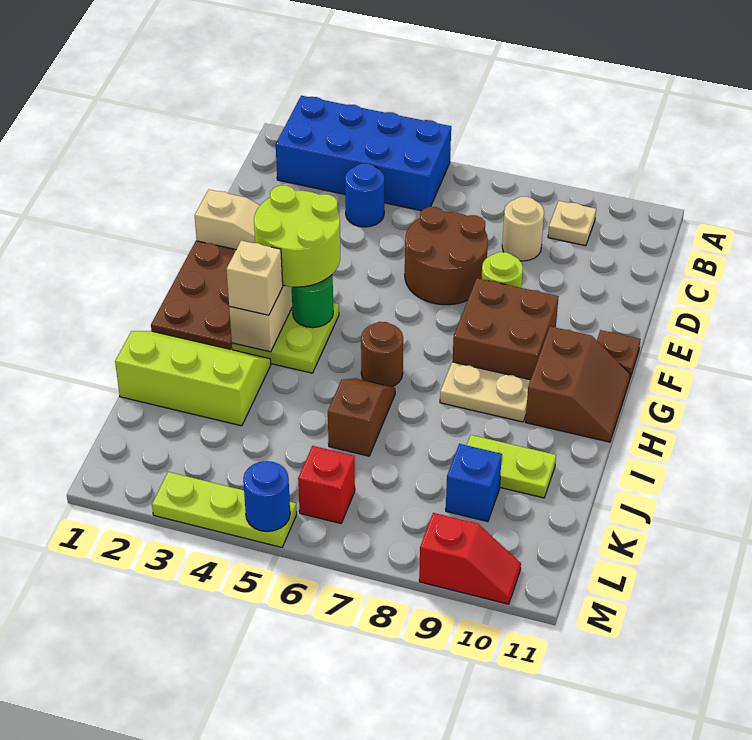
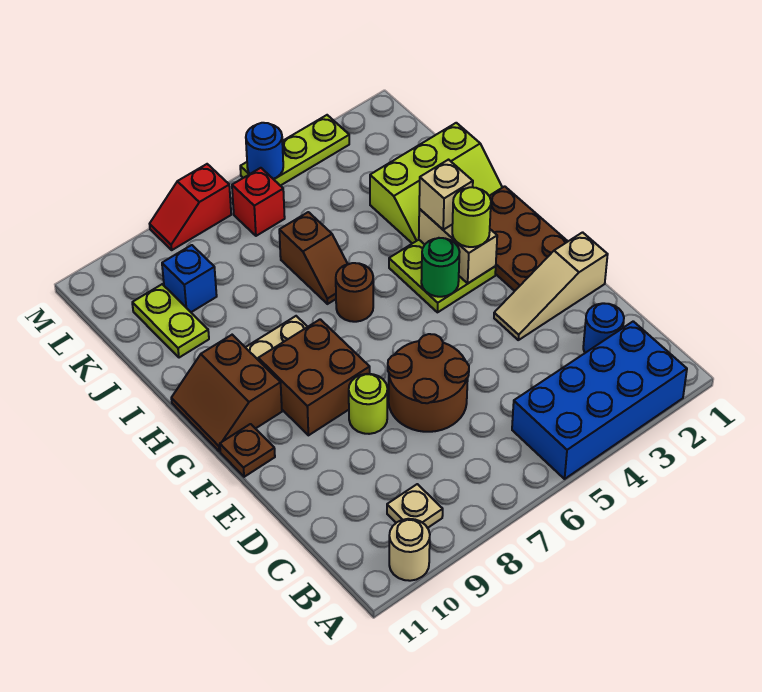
blue round brick C4 level 1 -> blue round brick C2 level 1
tan round brick C8 level 1 -> tan round brick A10 level 1
lime round brick F3:G4 level 3 -> lime round brick G3 level 3
lime plate J9:J10 level 1 -> lime plate J10:K10 level 1
red slope M9:M10 level 1 top 9 -> red slope M7:M8 level 1 top 7

